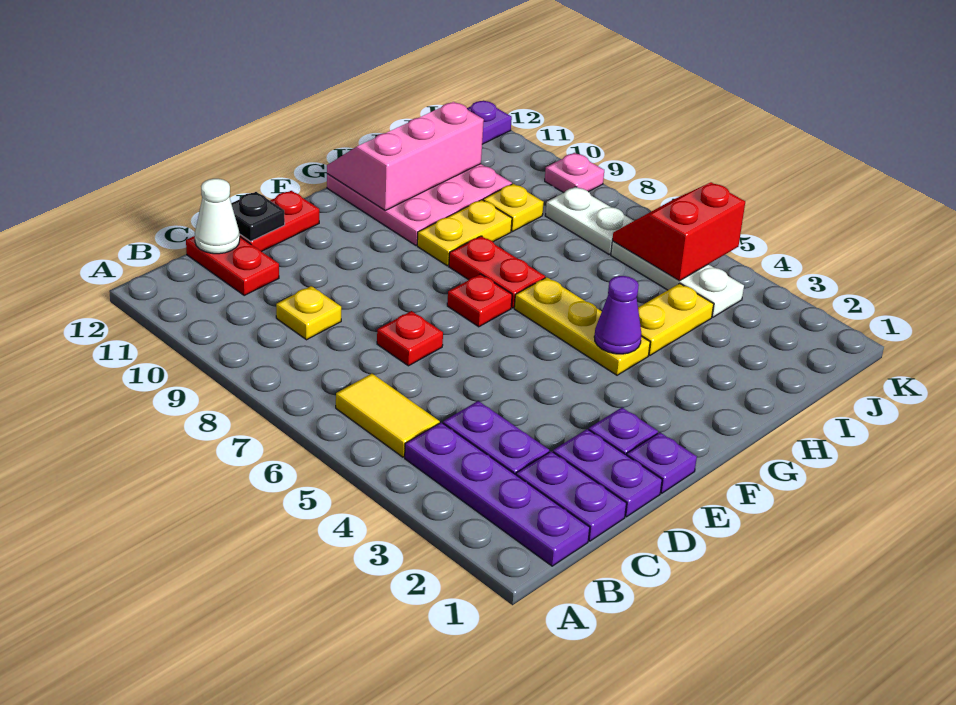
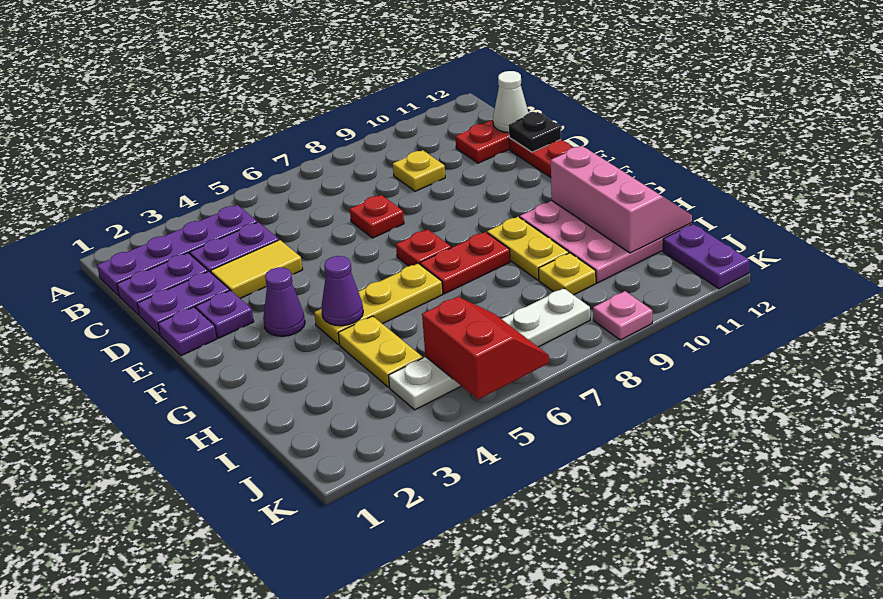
yellow tile B5:B6 level 1 -> yellow tile D3:D4 level 1
none -> purple cone F3 level 1

